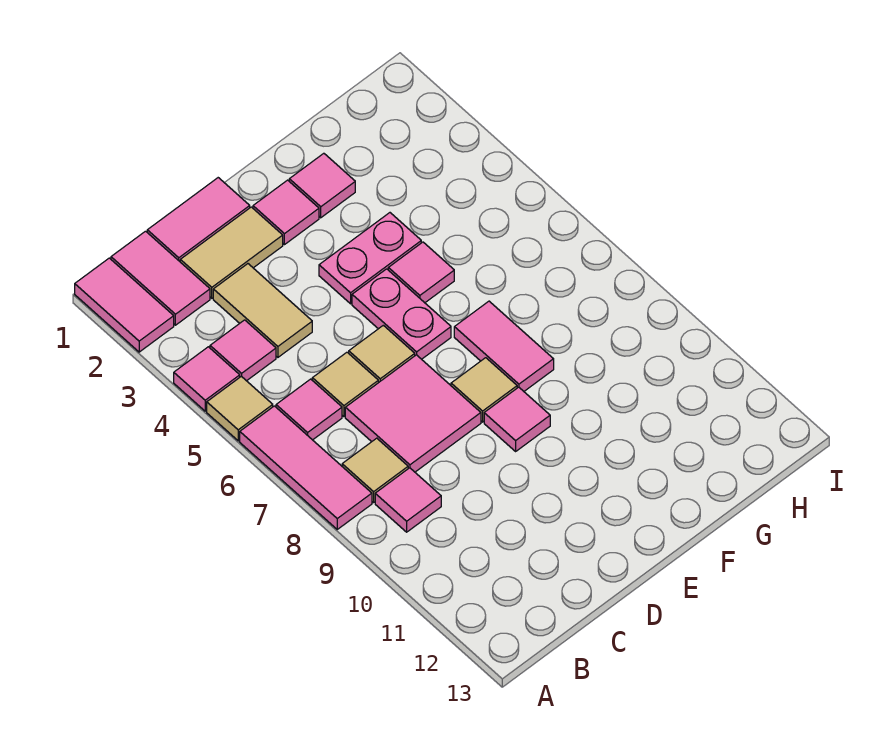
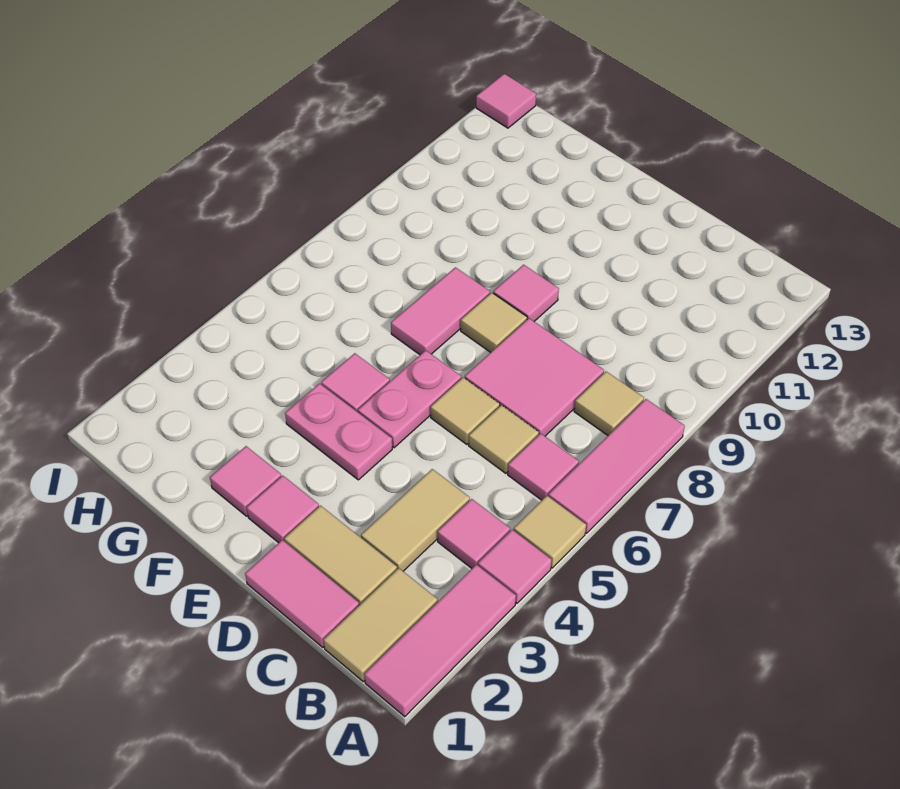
pink tile A1:A2 level 1 -> pink tile A1:A3 level 1
pink tile B1:B2 level 1 -> tan tile B1:B2 level 1
pink tile B9 level 1 -> pink tile I13 level 1

